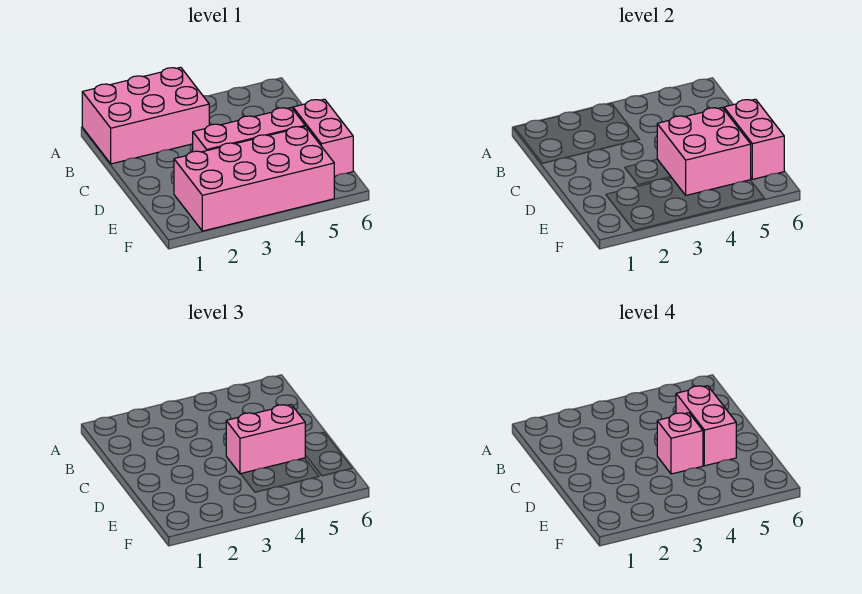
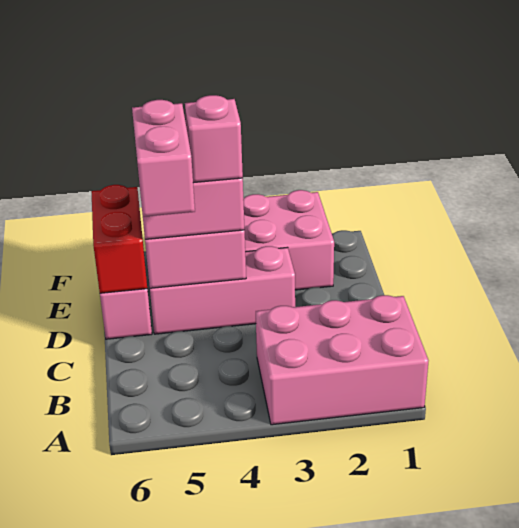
pink brick D6:E6 level 2 -> red brick D6:E6 level 2

